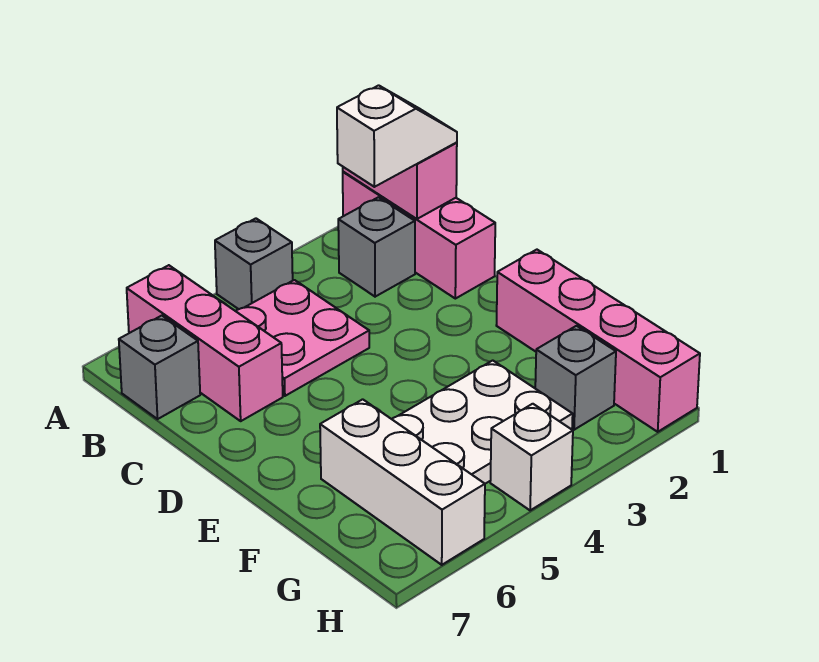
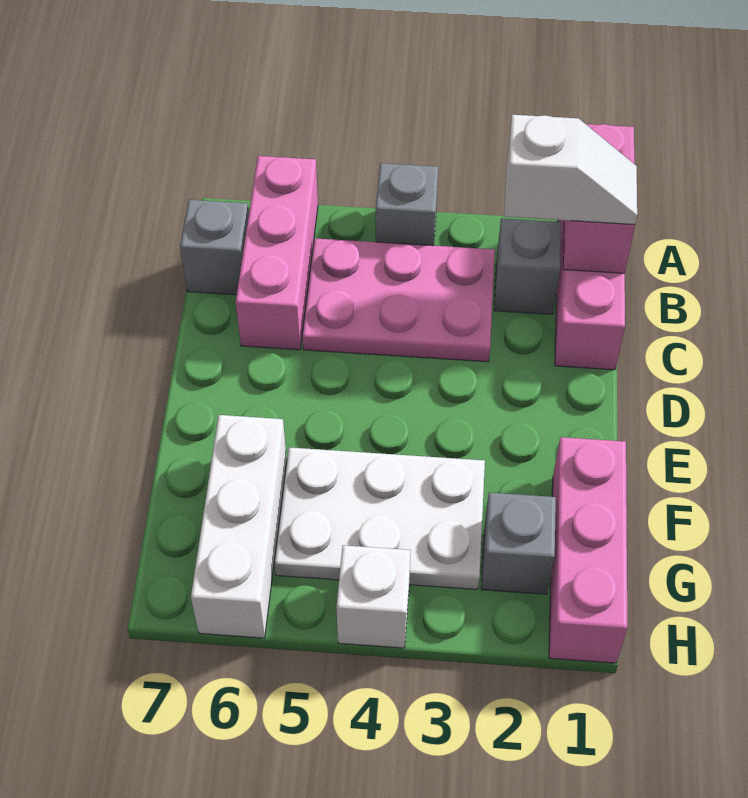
pink plate B4:C5 level 1 -> pink plate B3:C5 level 1
pink brick E1:H1 level 1 -> pink brick F1:H1 level 1

